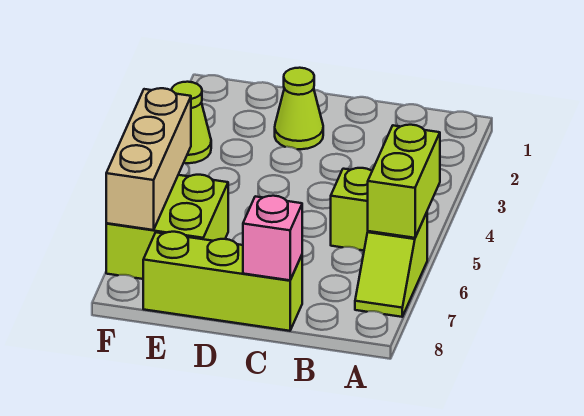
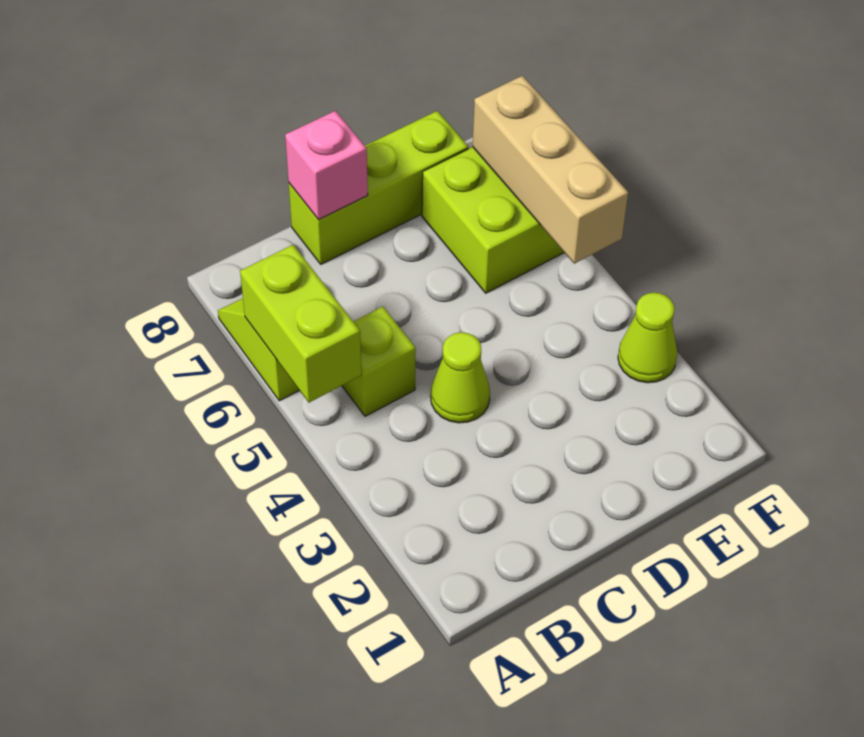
lime cone D2 level 1 -> lime cone C4 level 1

